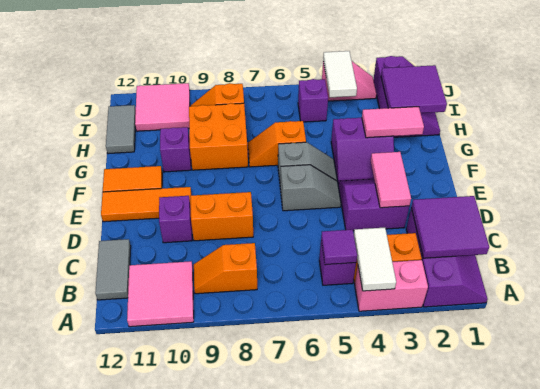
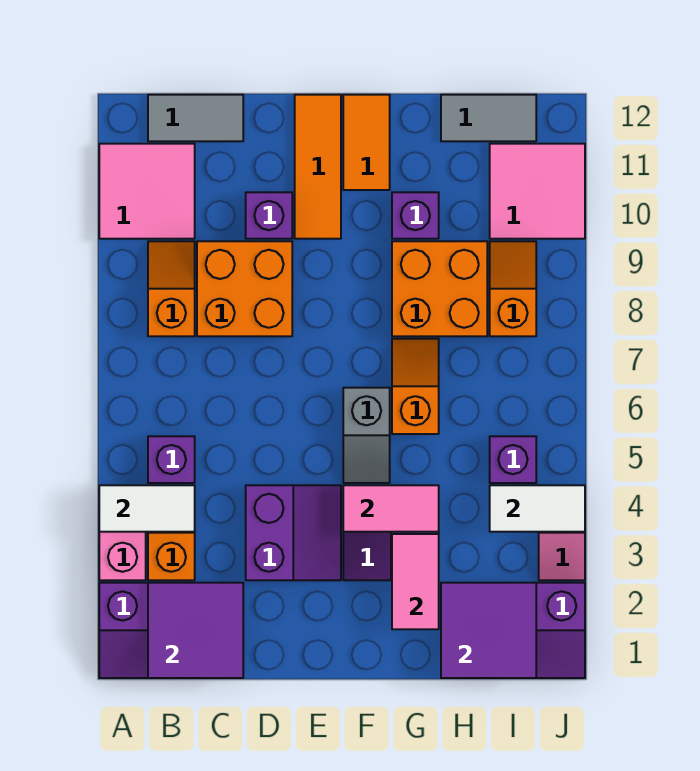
purple tile B5 level 2 -> none
pink tile D3:E3 level 2 -> pink tile F4:G4 level 2
orange brick D8:D9 level 1 -> orange brick C8:D9 level 1
grey slope E5:E6 level 1 top 6 -> none

